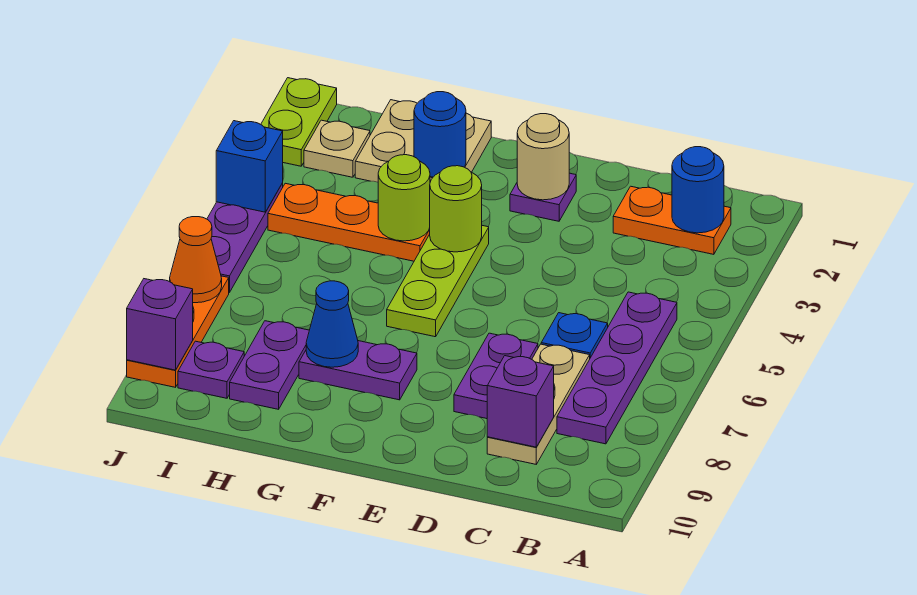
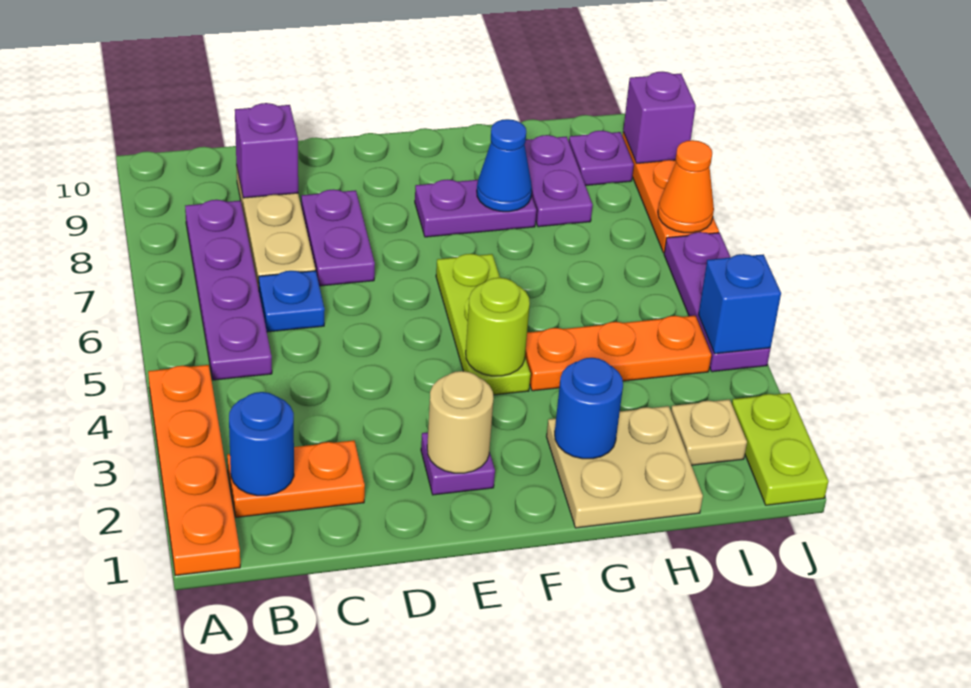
none -> orange plate A1:A4 level 1
lime round brick G4 level 2 -> none

